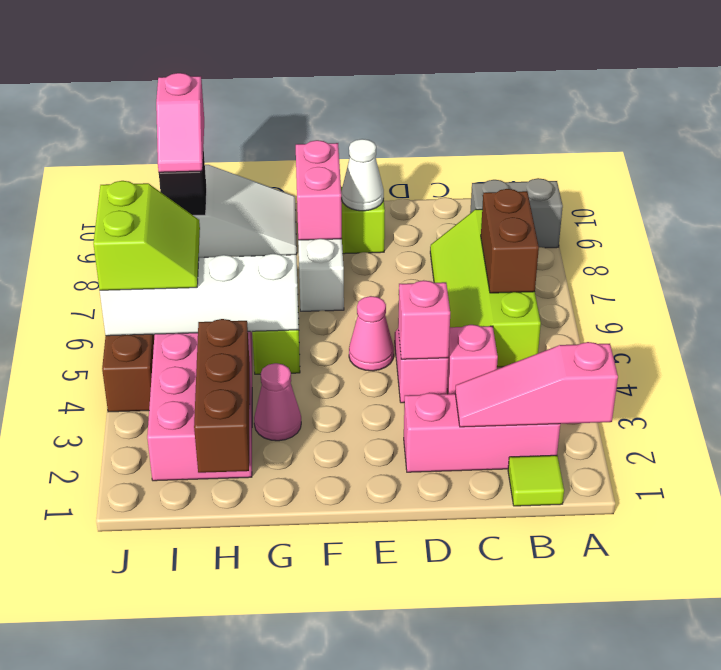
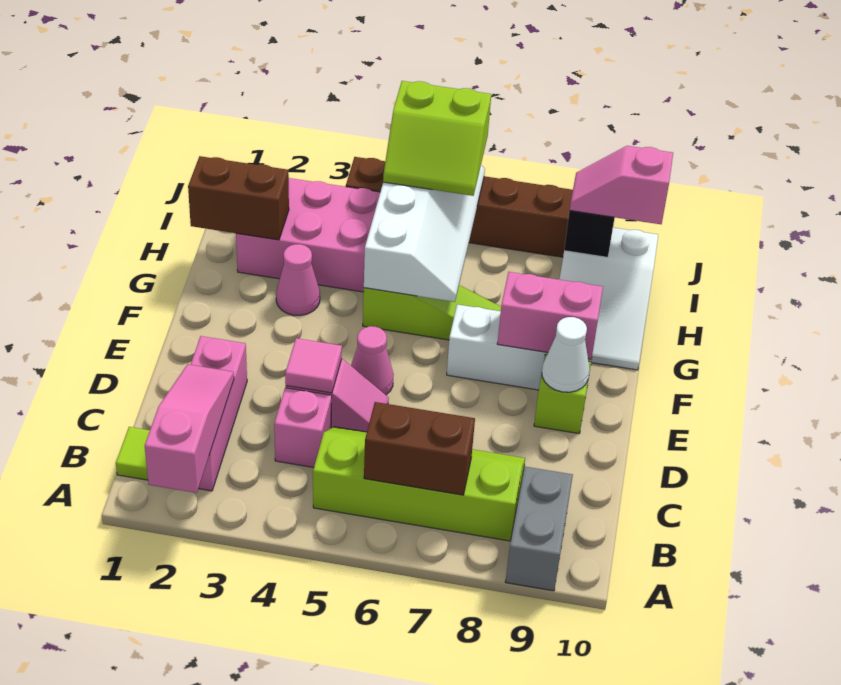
pink brick D4 level 2 -> pink tile D4 level 2
brown brick H1:H3 level 2 -> brown brick H1:H2 level 2

